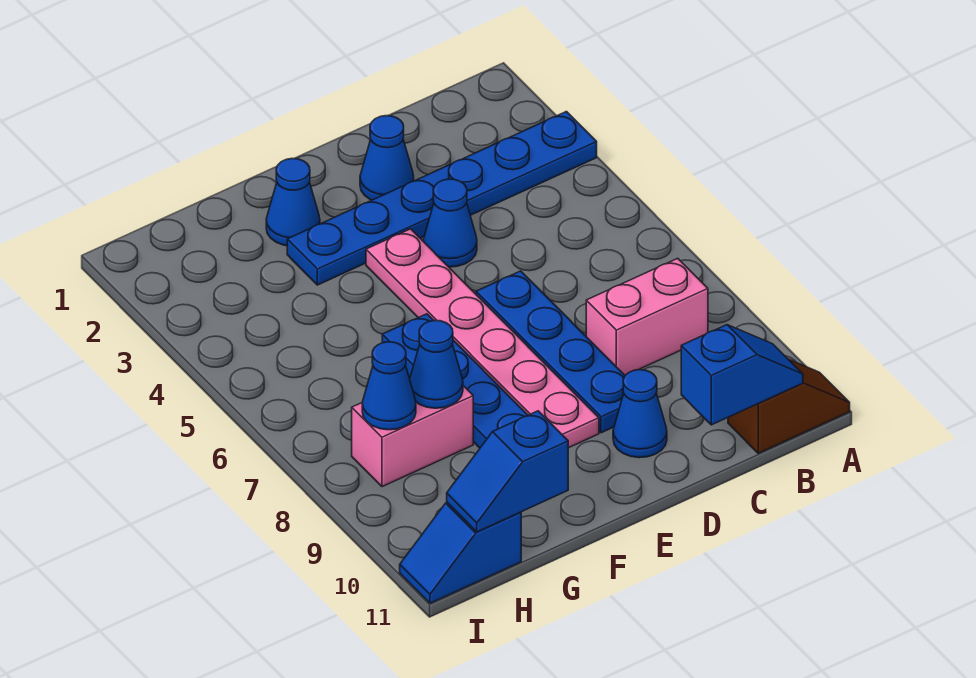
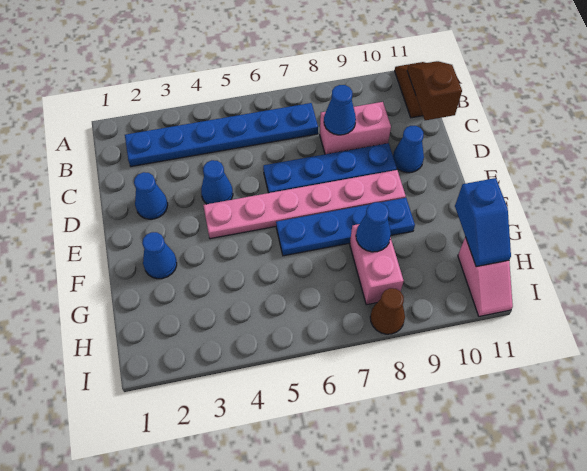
blue plate A3:F3 level 1 -> blue plate B2:B7 level 1
pink brick B8:C8 level 1 -> pink brick C8:C9 level 1
blue slope B11:C11 level 2 top C -> brown slope B11:C11 level 2 top C
blue cone H8 level 2 -> blue cone C8 level 2
blue slope H11:I11 level 1 top H -> pink slope H11:I11 level 1 top H
none -> brown cone I8 level 1

